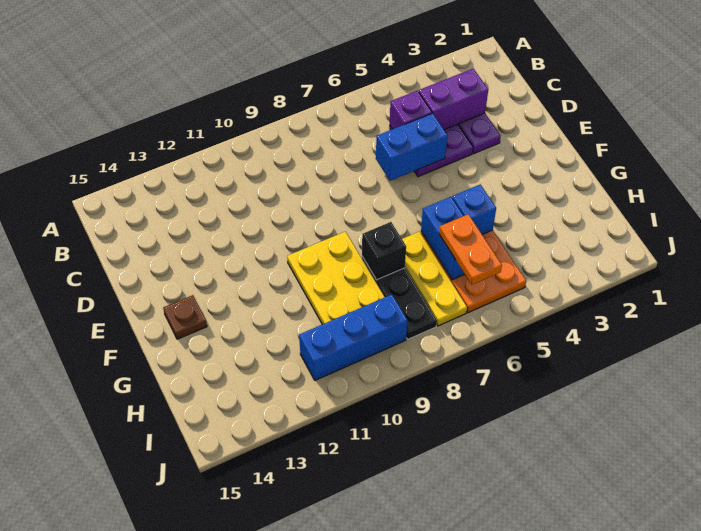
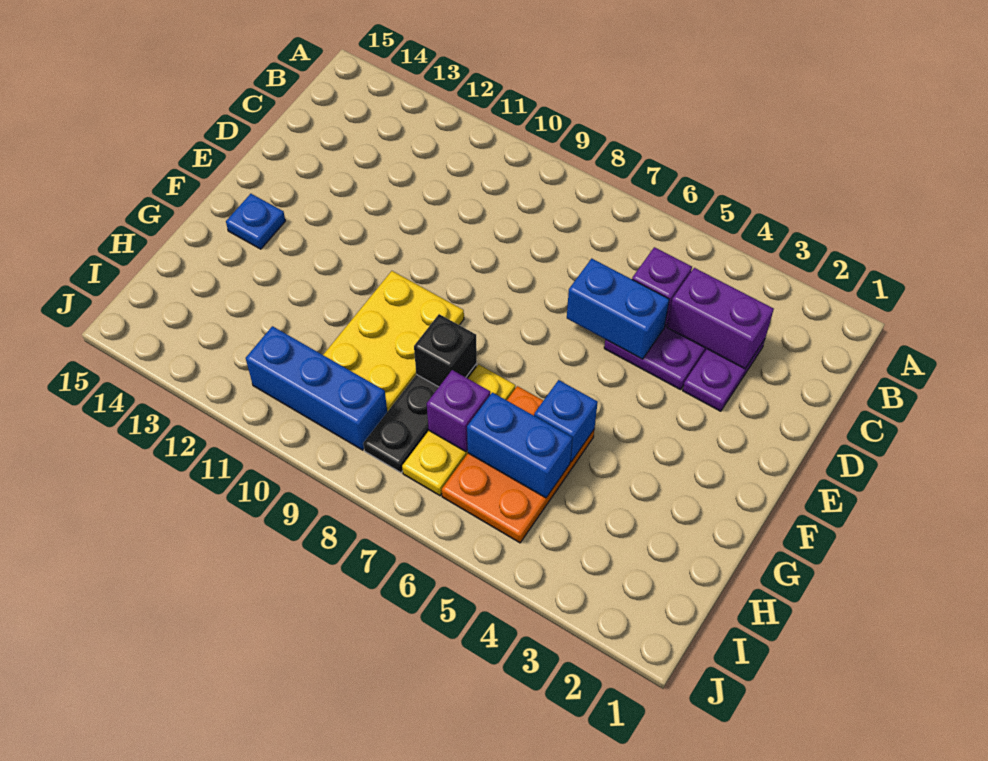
brown plate F14 level 1 -> blue plate F14 level 1
blue brick G6:H6 level 2 -> blue brick H5:H6 level 2
orange plate H6:I6 level 3 -> none
none -> purple brick H7 level 2

